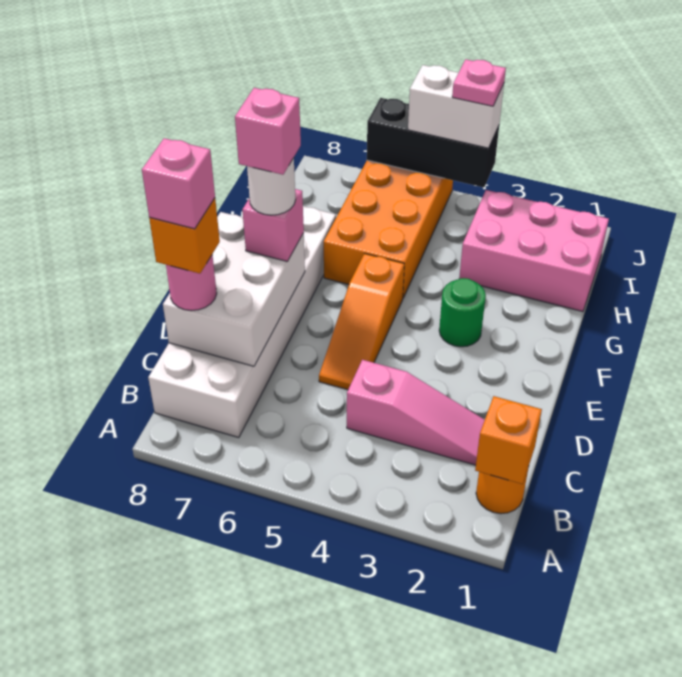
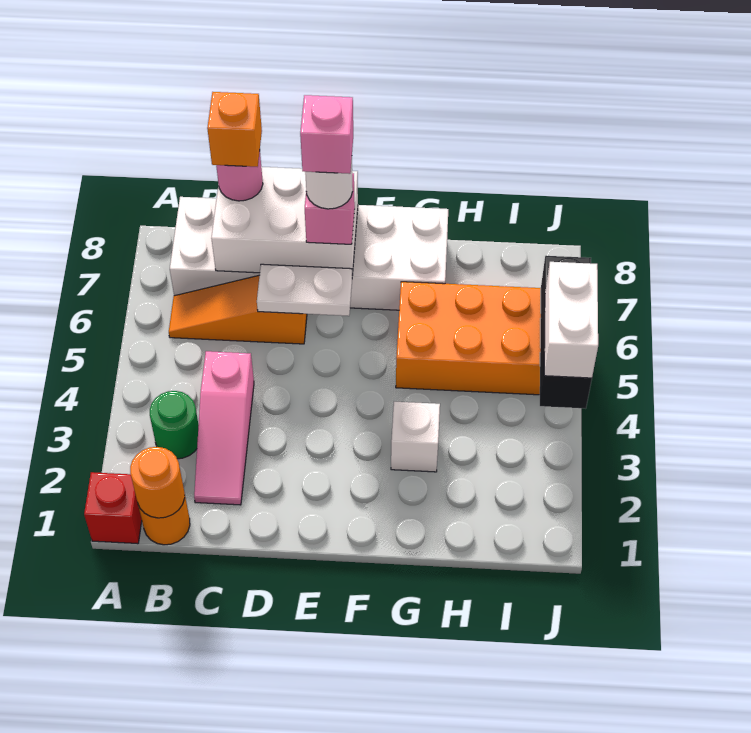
none -> red brick A1 level 1
orange brick B1 level 2 -> orange round brick B1 level 2
pink brick C8 level 5 -> none
orange slope D5:F5 level 1 top F -> orange slope B6:D6 level 1 top D
none -> white plate D6:E6 level 2
green round brick F3 level 1 -> green round brick B3 level 1
none -> white brick G3 level 1
pink brick H1:I3 level 1 -> none
pink plate J4 level 4 -> none

